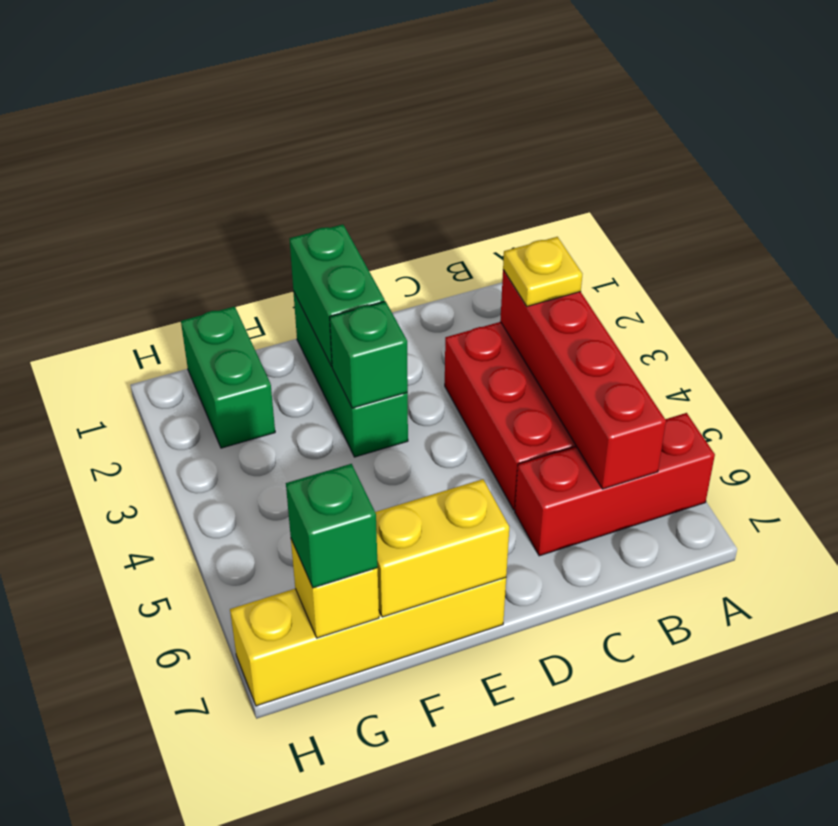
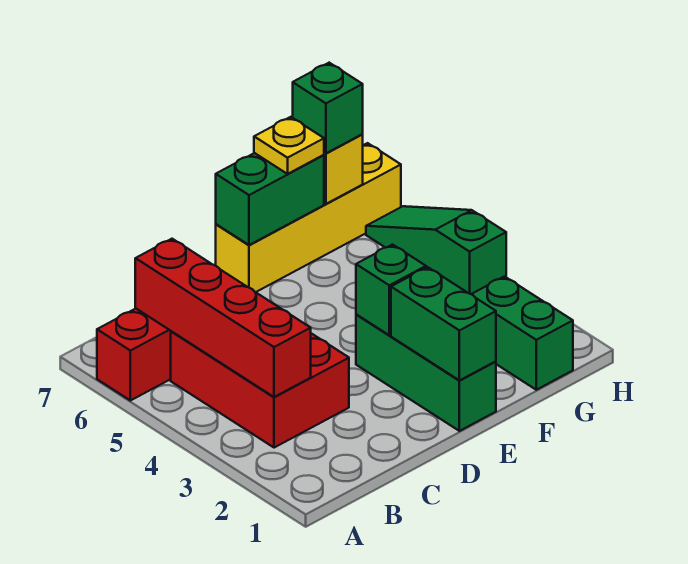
yellow plate B3 level 3 -> yellow plate F7 level 3
yellow brick E7:F7 level 2 -> green brick E7:F7 level 2
none -> green slope H4:H6 level 1 top 4

